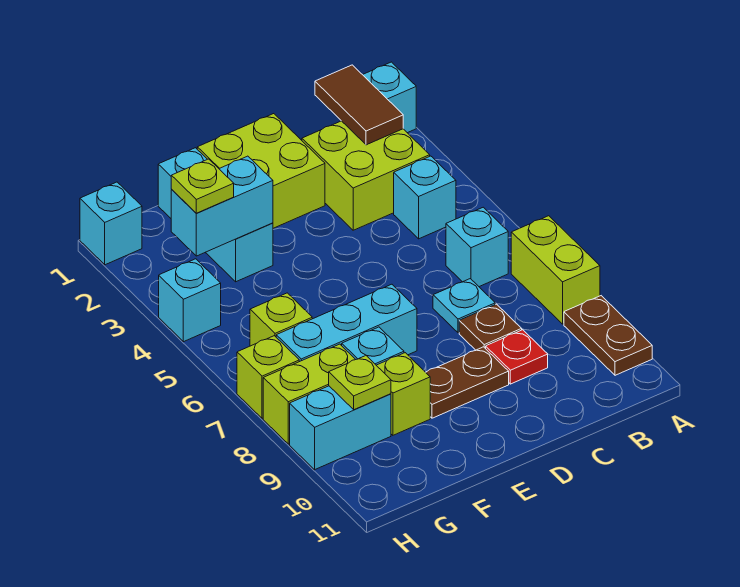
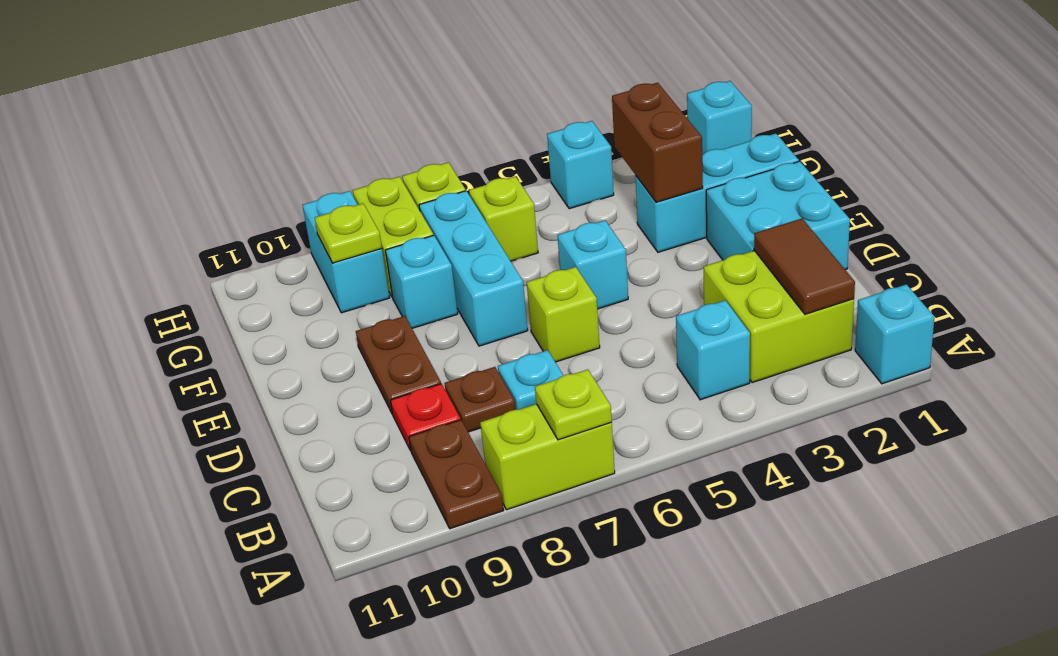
brown plate A9:A10 level 1 -> brown plate A9:B9 level 1
brown tile B1:B2 level 2 -> brown tile B2:C2 level 2
cyan brick B6 level 1 -> cyan brick E5 level 1
lime brick D1:E2 level 1 -> cyan brick D1:E2 level 1
cyan brick F3:G3 level 2 -> brown brick F3:G3 level 2
lime brick F9 level 1 -> lime brick D6 level 1
lime plate G3 level 3 -> lime plate A7 level 2

